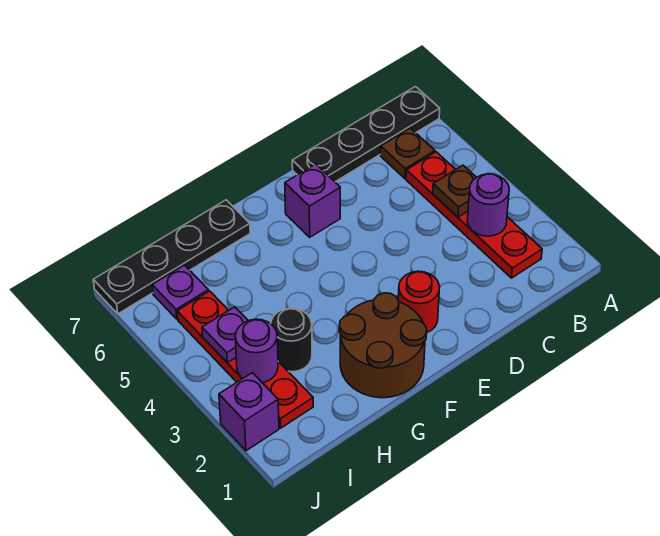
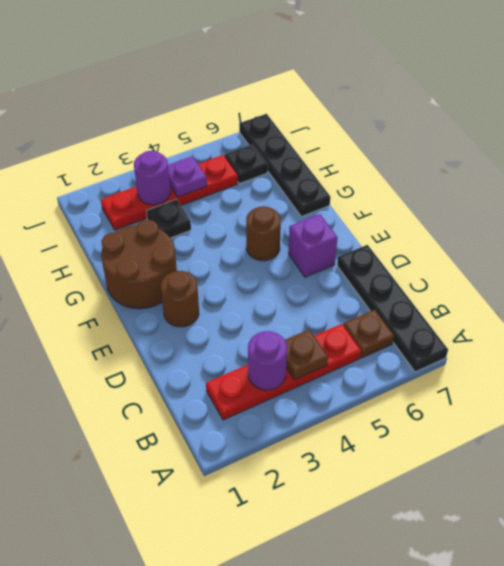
red round brick E2 level 1 -> brown round brick E2 level 1
none -> brown round brick F5 level 1
black round brick H3 level 1 -> black plate H3 level 1
purple plate I6 level 1 -> black plate I6 level 1
purple brick J2 level 1 -> none

